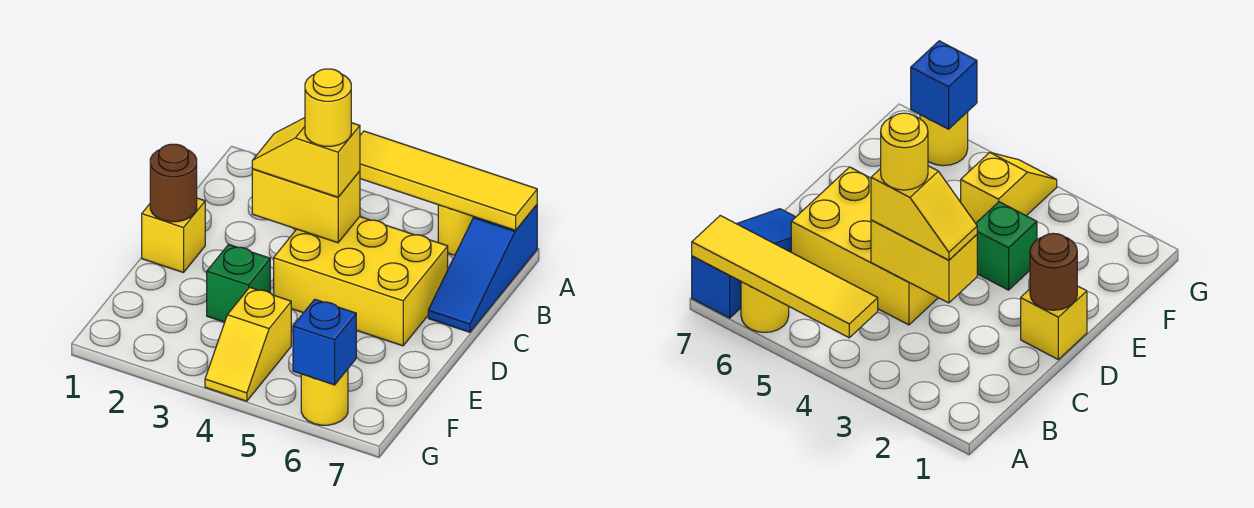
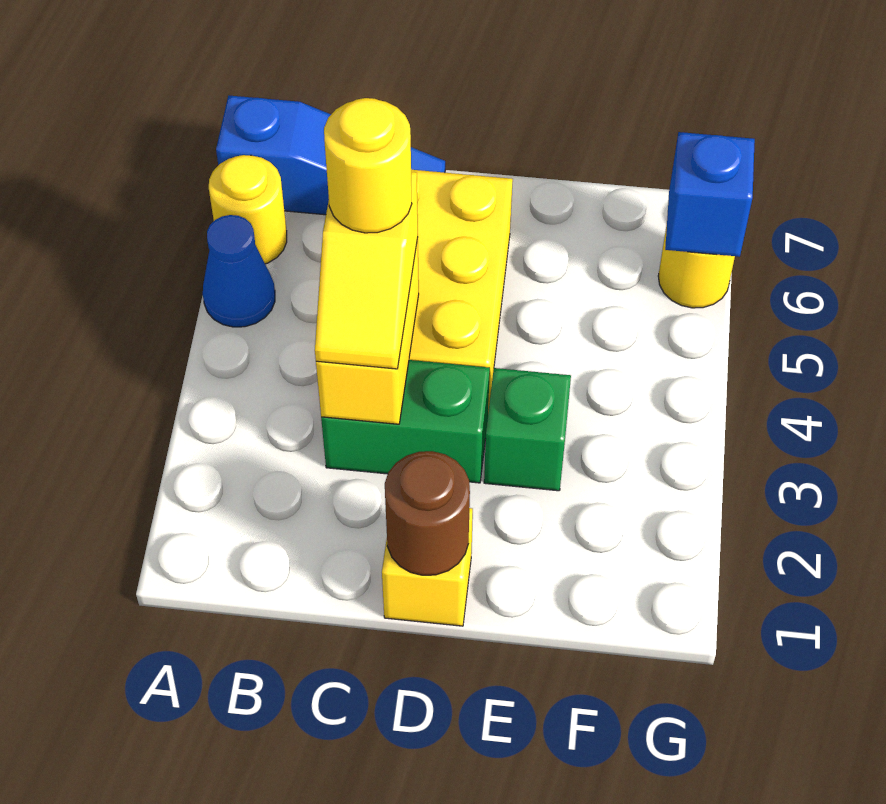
yellow tile A4:A7 level 2 -> none
none -> blue cone A5 level 1
none -> green brick C3:D3 level 1
yellow slope F4:G4 level 1 top F -> none

